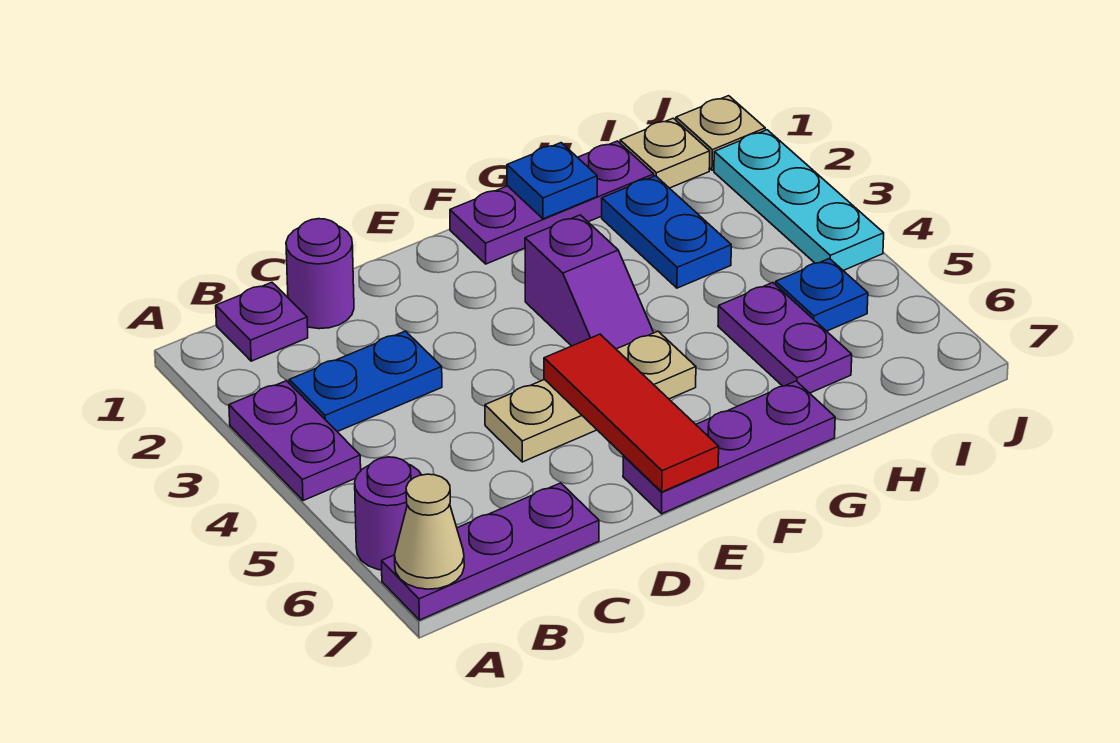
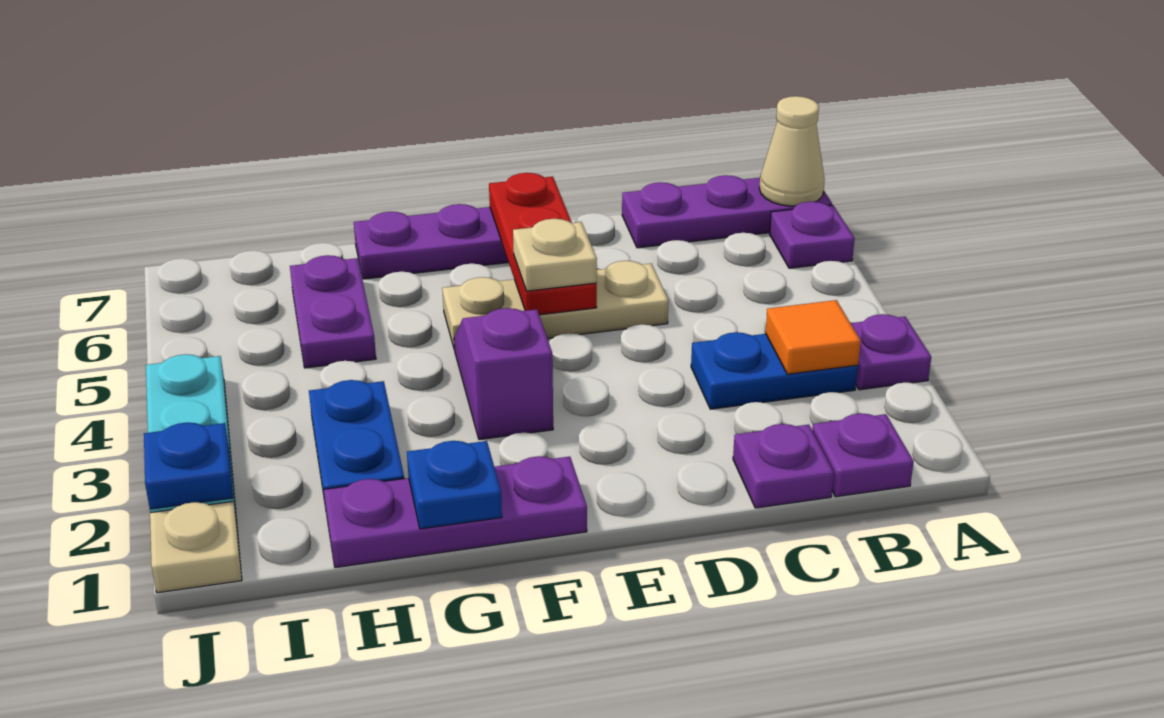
purple plate A3:A4 level 1 -> purple plate A3 level 1
purple round brick A6 level 1 -> purple plate A6 level 1
none -> orange tile B3 level 2
purple round brick C1 level 1 -> purple plate C1 level 1
red tile E5:E7 level 2 -> red plate E5:E7 level 2
tan plate I1 level 1 -> tan plate E5 level 3
blue plate I5 level 1 -> blue plate J2 level 2

